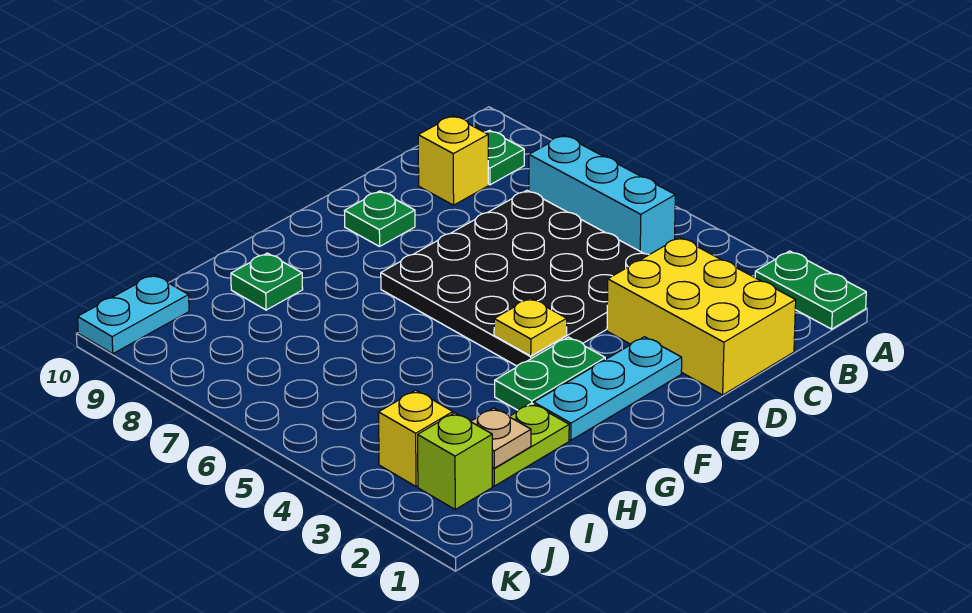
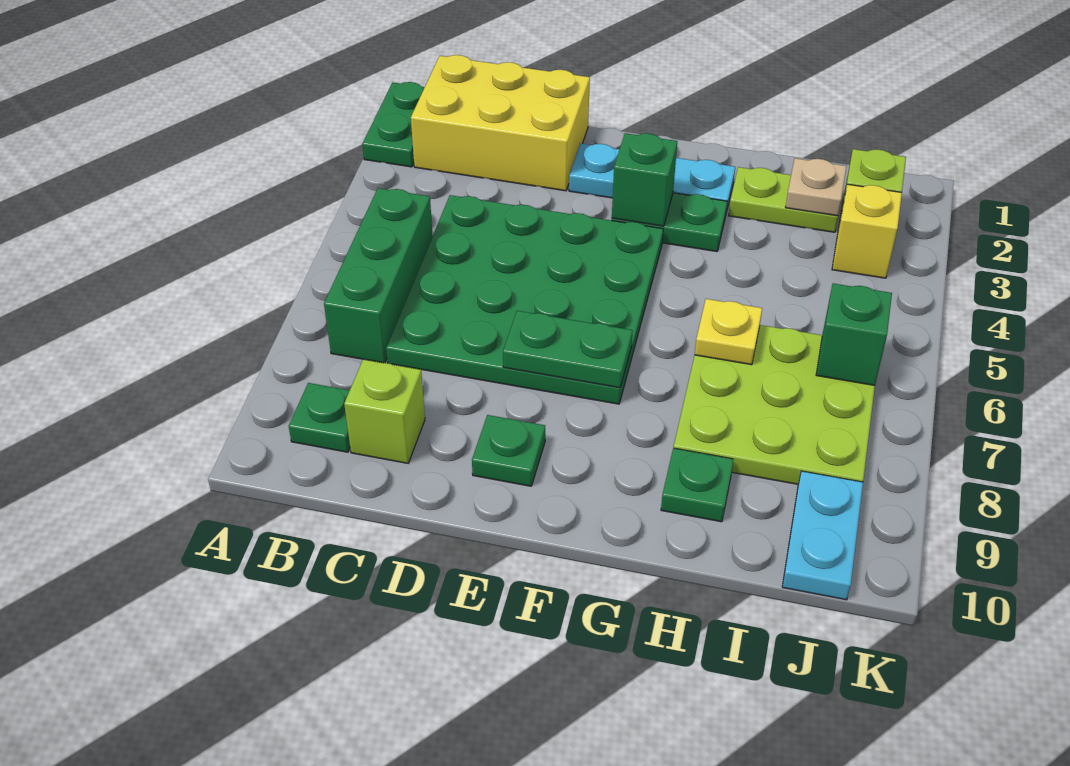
cyan brick B5:B7 level 1 -> green brick B5:B7 level 1
yellow brick C1:D3 level 1 -> yellow brick B1:D2 level 1
black plate C4:F7 level 1 -> green plate C4:F7 level 1
yellow brick C9 level 1 -> lime brick C9 level 1
none -> green plate E7:F7 level 2
none -> green brick F3 level 2
yellow plate F4 level 2 -> yellow plate H6 level 2
none -> lime plate H6:J8 level 1
none -> green brick J6 level 2
cyan plate J10:K10 level 1 -> cyan plate J9:J10 level 1

